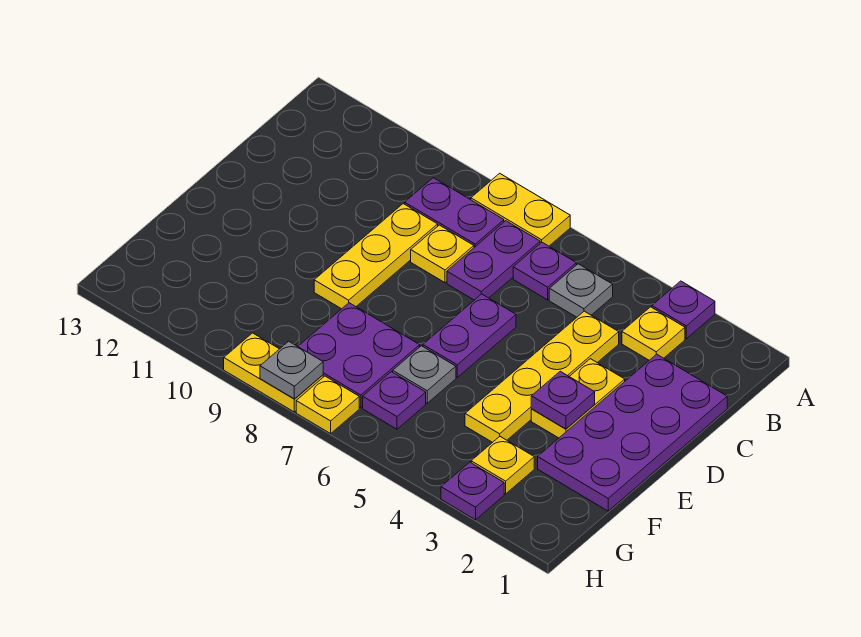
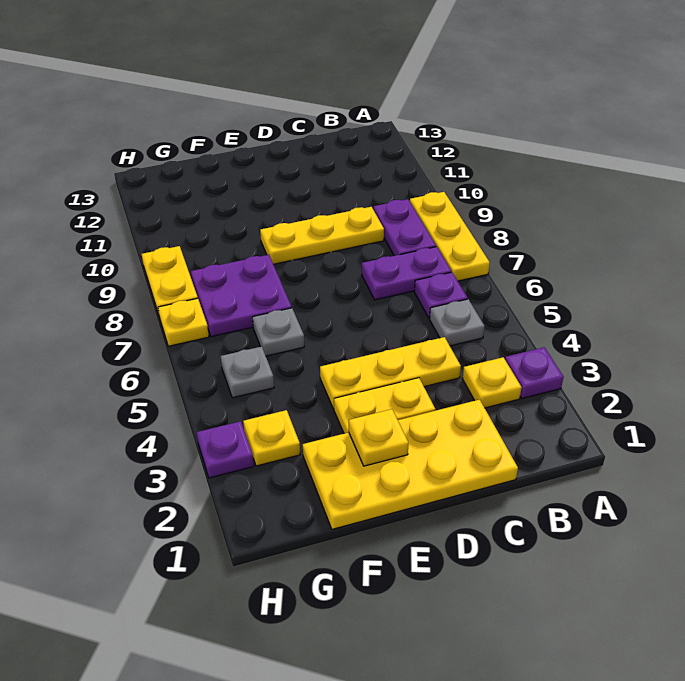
yellow plate A7:A8 level 1 -> yellow plate A7:A9 level 1
purple plate C1:F2 level 1 -> yellow plate C1:F2 level 1
yellow plate C4:F4 level 1 -> yellow plate C4:E4 level 1
yellow plate C8 level 1 -> yellow plate E2 level 2
purple plate D6:E6 level 1 -> none
purple plate E3 level 2 -> none
purple plate G6 level 1 -> none
grey plate H8 level 2 -> grey plate G5 level 1

